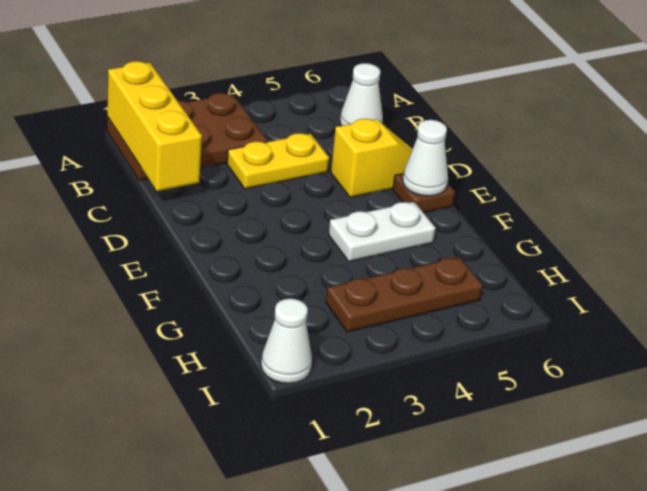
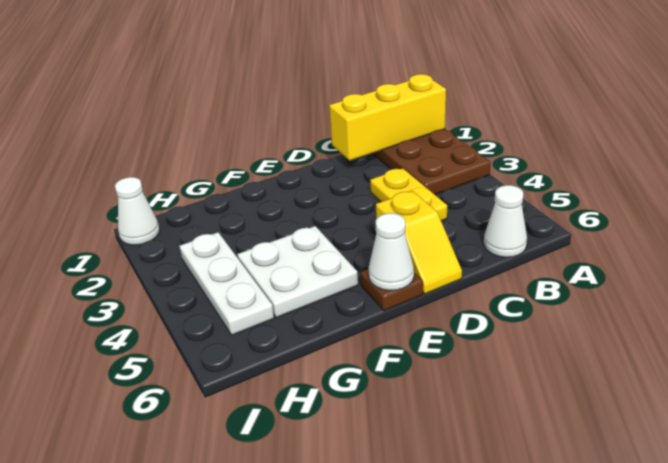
white plate F4:F5 level 1 -> white plate F4:G5 level 1
brown plate H3:H5 level 1 -> white plate H3:H5 level 1

